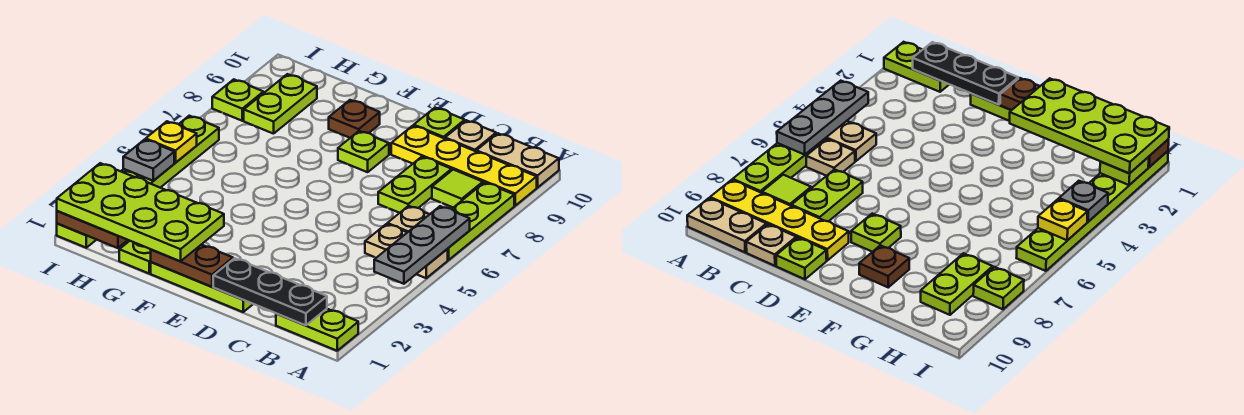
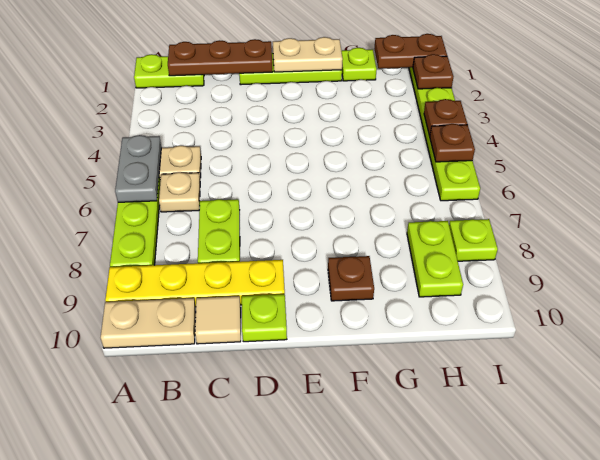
grey plate A4:A6 level 2 -> grey plate A5:A6 level 2
black plate B1:D1 level 2 -> brown plate B1:D1 level 2
lime tile B8 level 1 -> none
tan plate C10 level 1 -> tan tile C10 level 1
brown plate E1:F1 level 2 -> tan plate E1:F1 level 2
lime plate E8 level 1 -> none
lime plate F1:I2 level 3 -> none
lime plate I2 level 2 -> brown plate I2 level 2
grey plate I4 level 2 -> brown plate I4 level 2
yellow plate I5 level 2 -> brown plate I5 level 2

